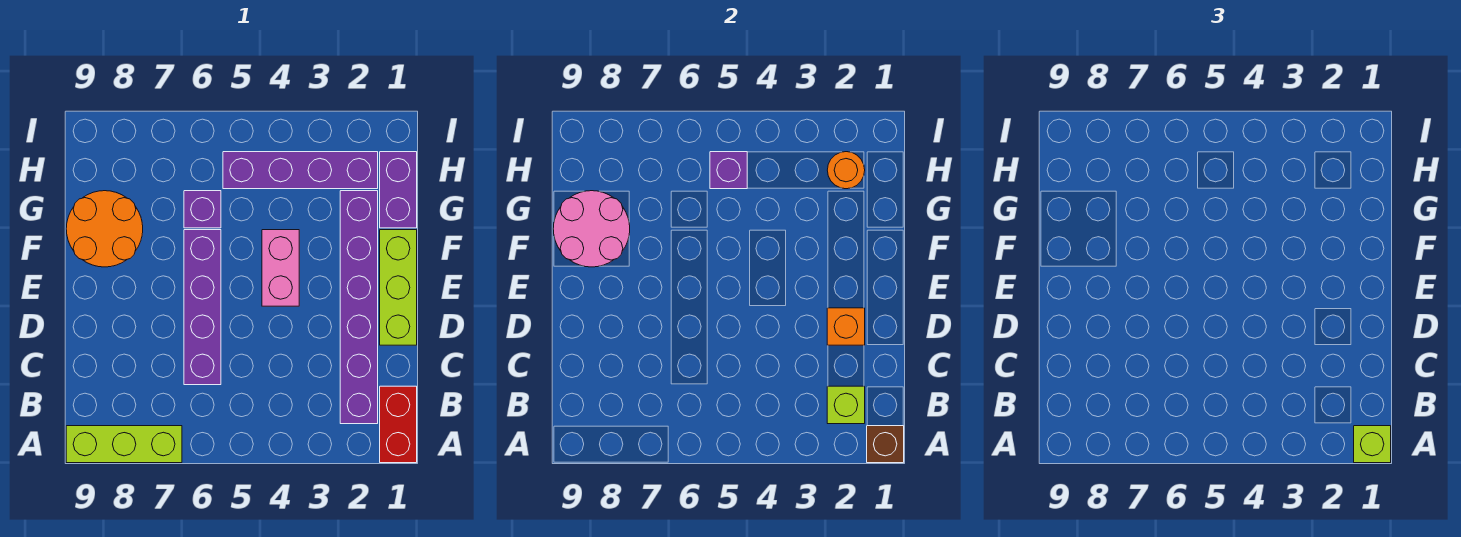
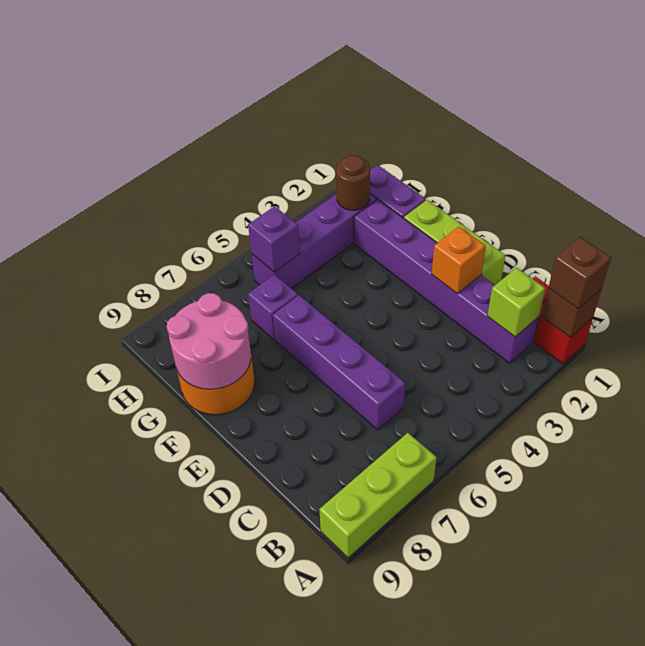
lime brick A1 level 3 -> brown brick A1 level 3
pink brick E4:F4 level 1 -> none
orange round brick H2 level 2 -> brown round brick H2 level 2

